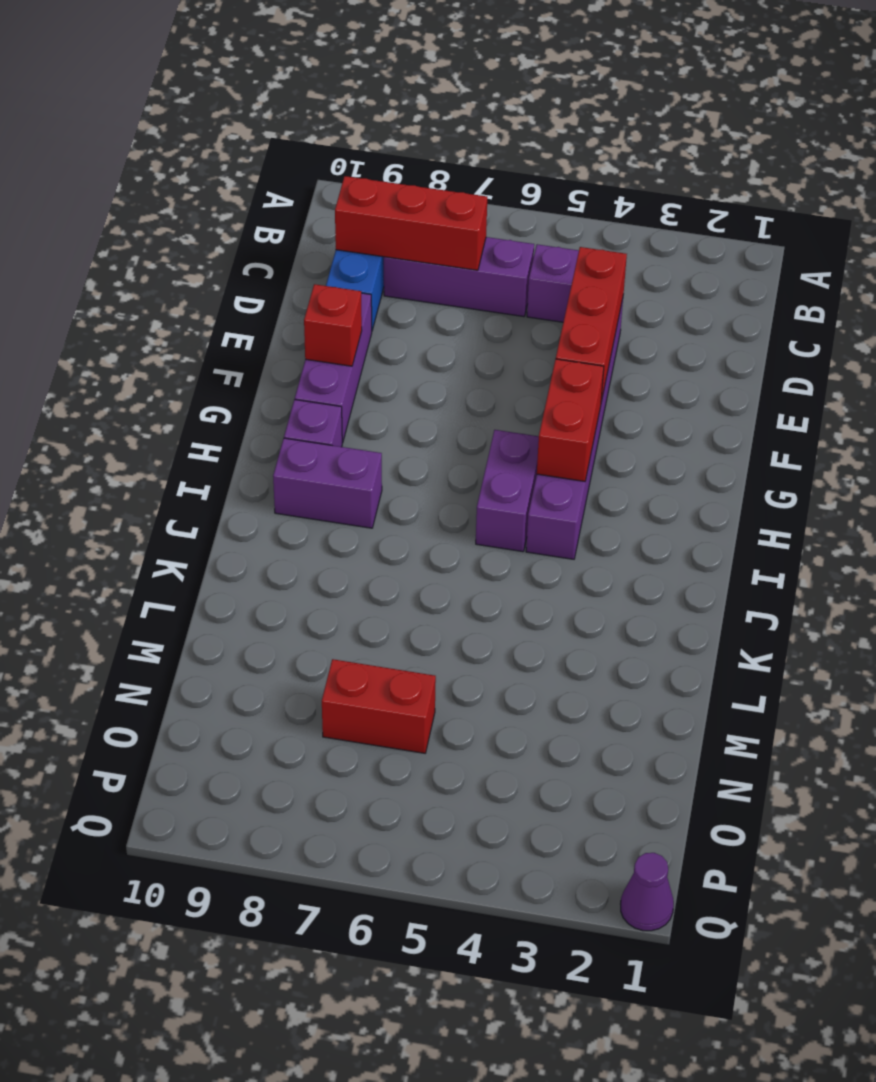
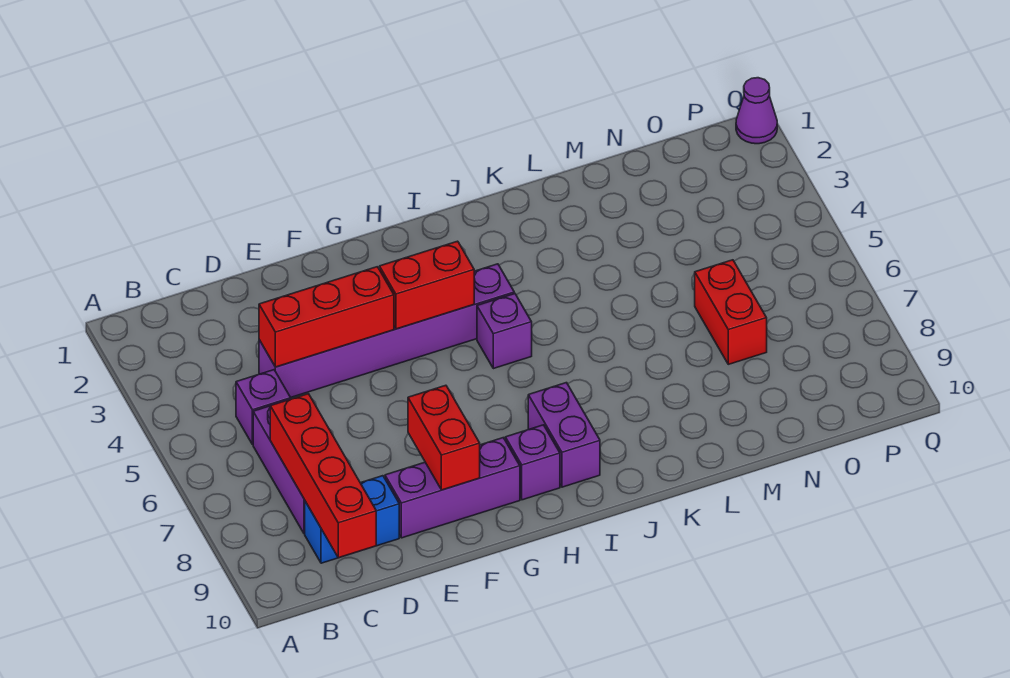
red brick C7:C9 level 2 -> red brick C7:C10 level 2
red brick F9 level 2 -> red brick F8:F9 level 2
purple brick H5:I5 level 1 -> purple brick I5 level 1

